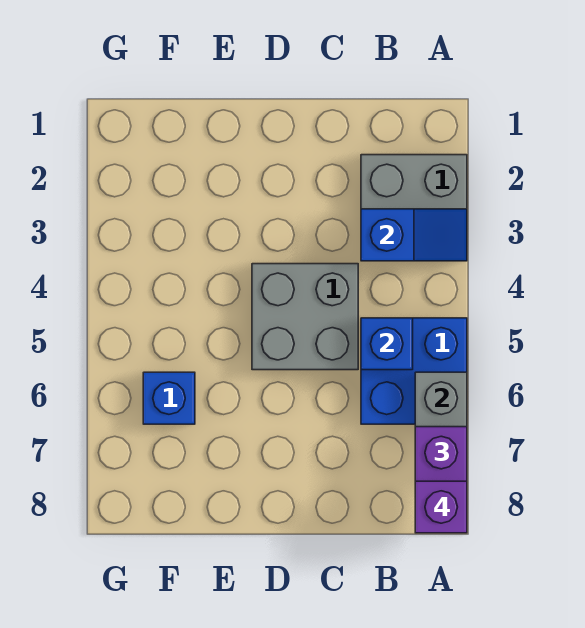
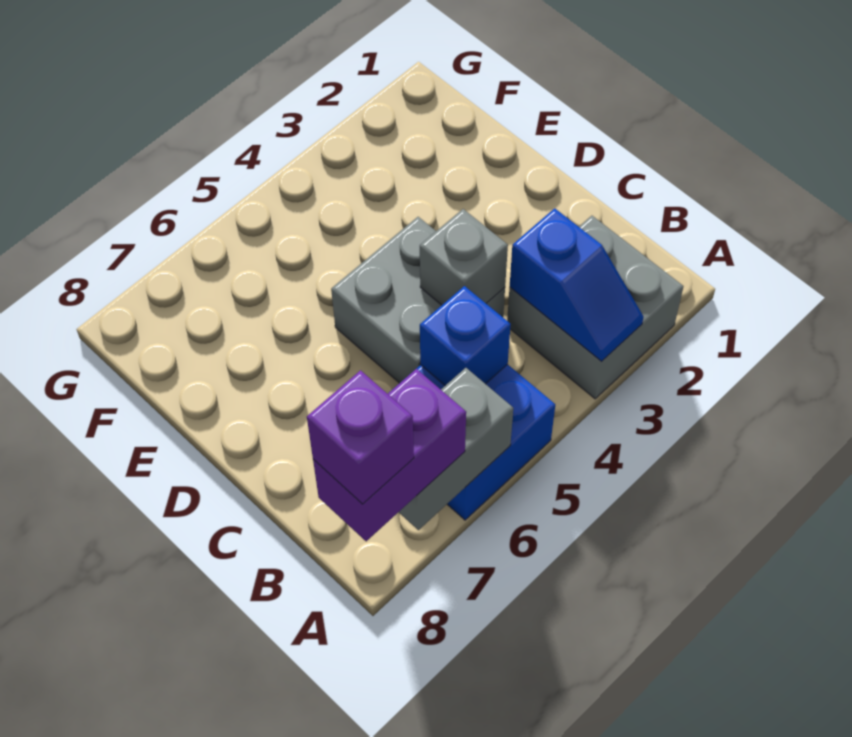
none -> grey brick C4 level 2
blue brick F6 level 1 -> none

